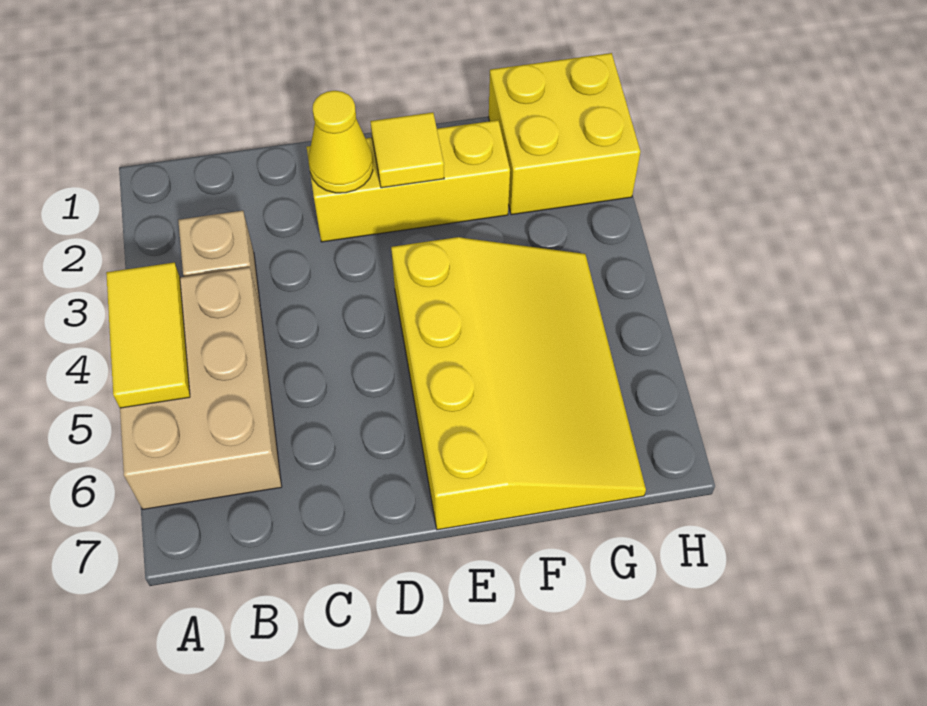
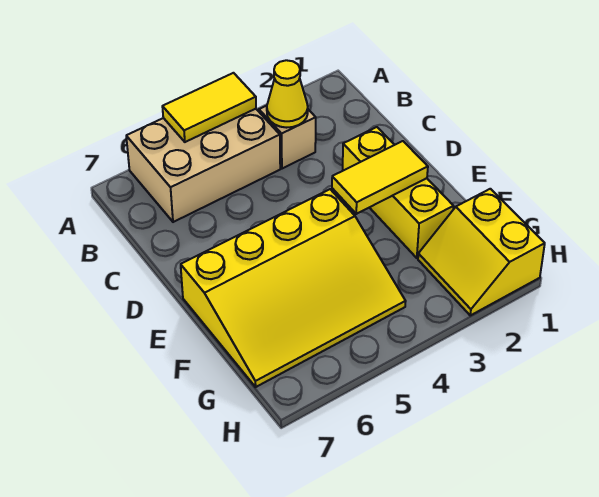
yellow cone D2 level 2 -> yellow cone B3 level 2
yellow tile E2 level 2 -> yellow tile E2:E3 level 2
yellow brick G1:H2 level 1 -> yellow slope G1:H2 level 1 top 1

